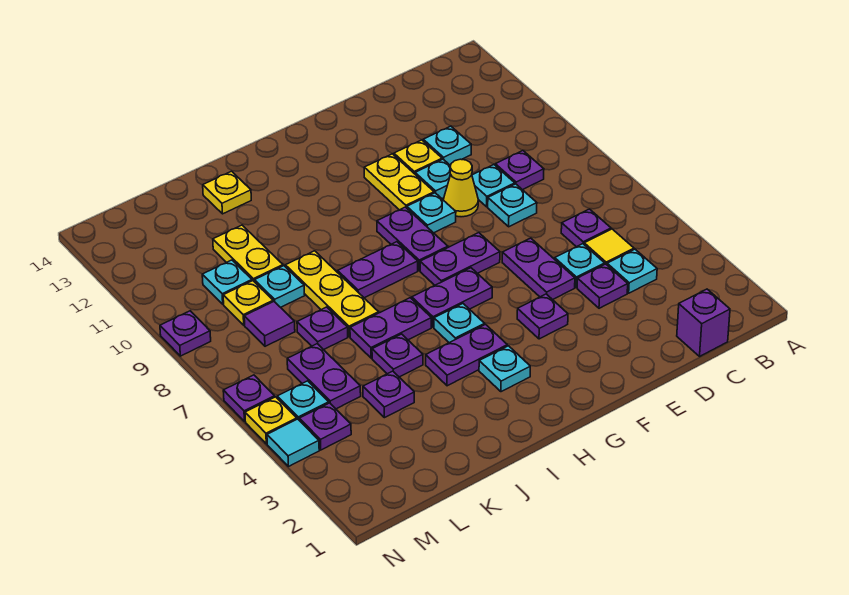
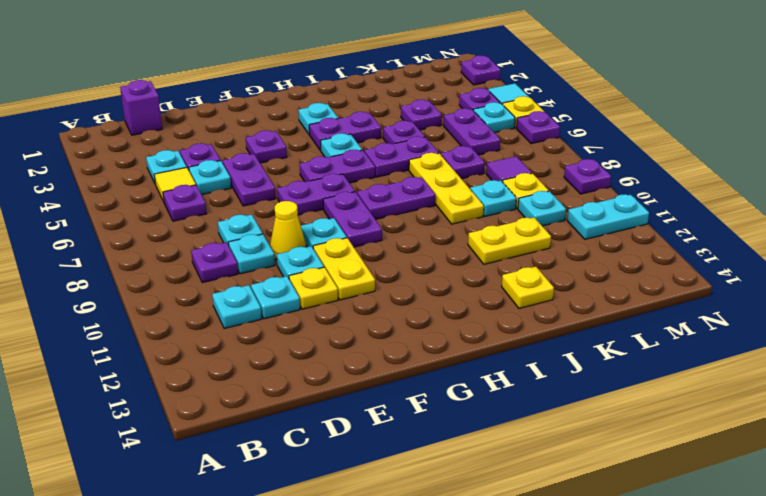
none -> cyan plate C11 level 1
yellow plate K10:K11 level 1 -> yellow plate J11:K11 level 1
none -> cyan plate M11:N11 level 1
none -> purple plate N2 level 1

